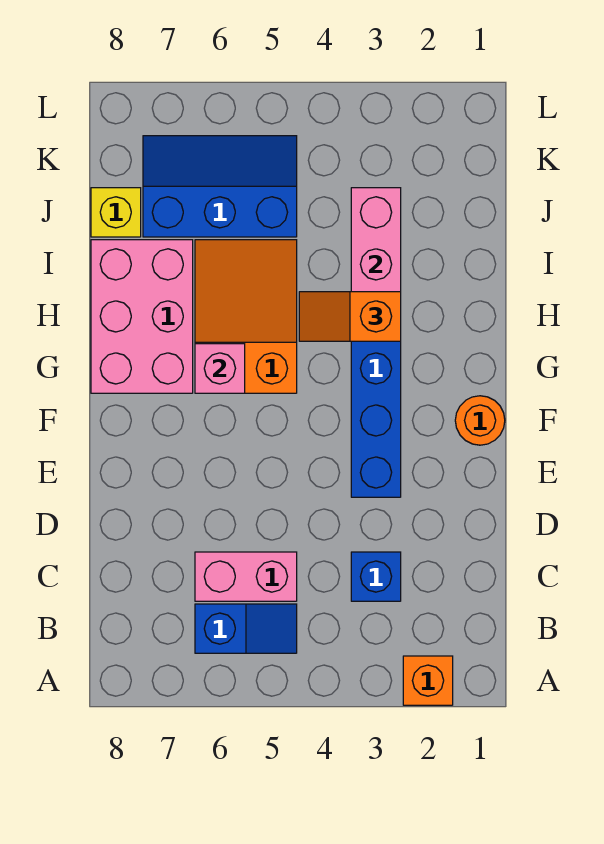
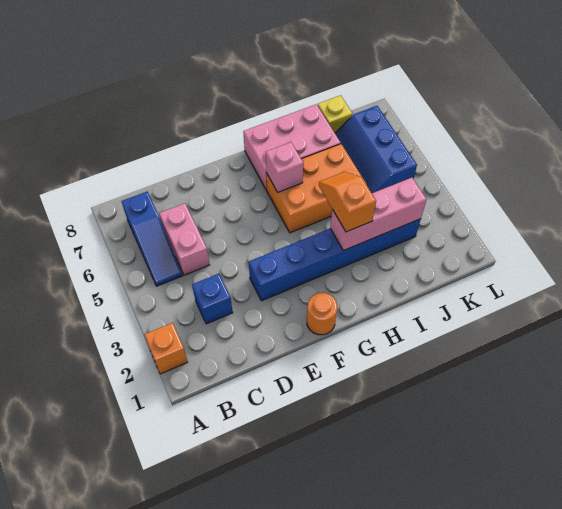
blue slope B5:B6 level 1 top 6 -> blue slope B5:B7 level 1 top 7
orange slope G5:I6 level 1 top G -> orange brick G5:I6 level 1
blue slope J5:K7 level 1 top J -> blue slope J5:K7 level 1 top K

